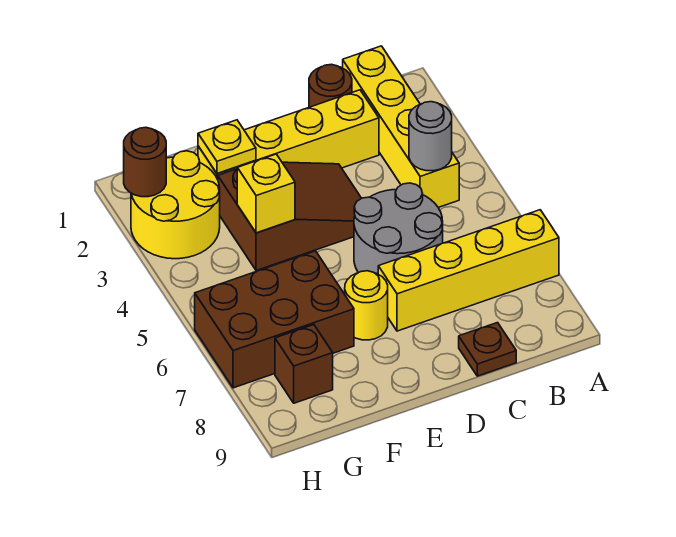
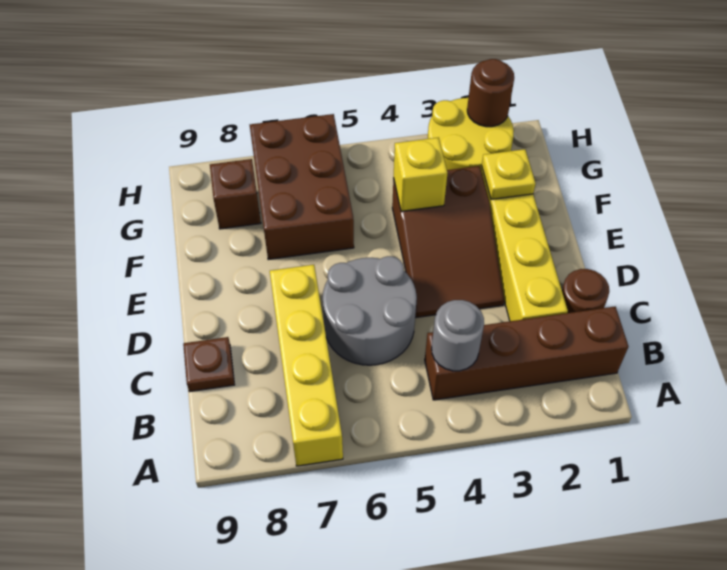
yellow brick B1:B4 level 1 -> brown brick B1:B4 level 1
yellow round brick E7 level 1 -> none

